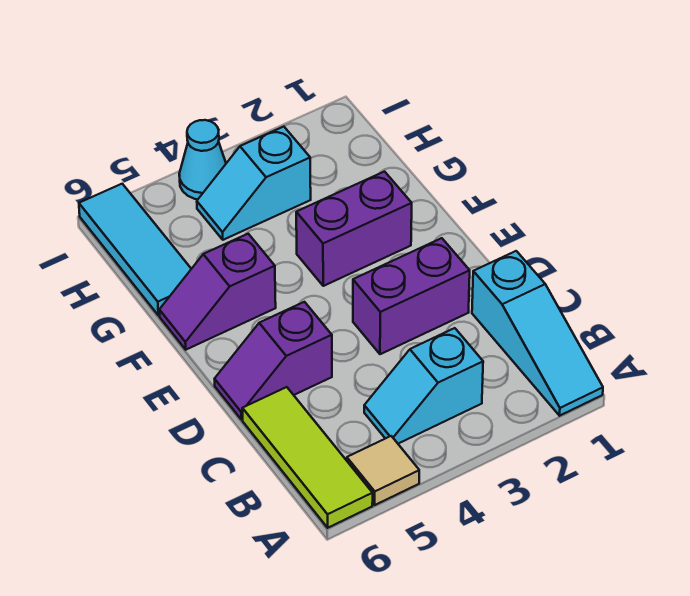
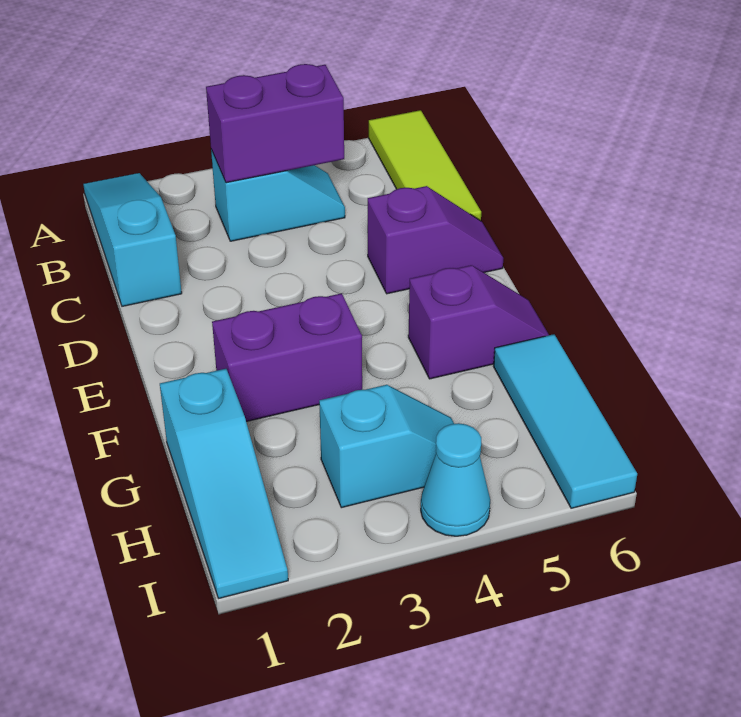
tan tile A5 level 1 -> none
purple brick D2:D3 level 1 -> purple brick B3:B4 level 2
none -> cyan slope G1:I1 level 1 top G

